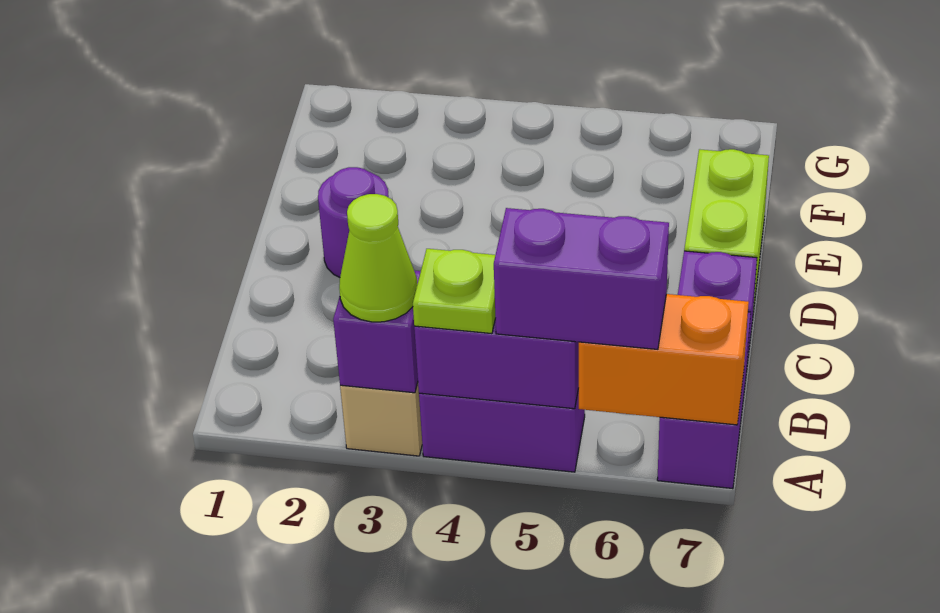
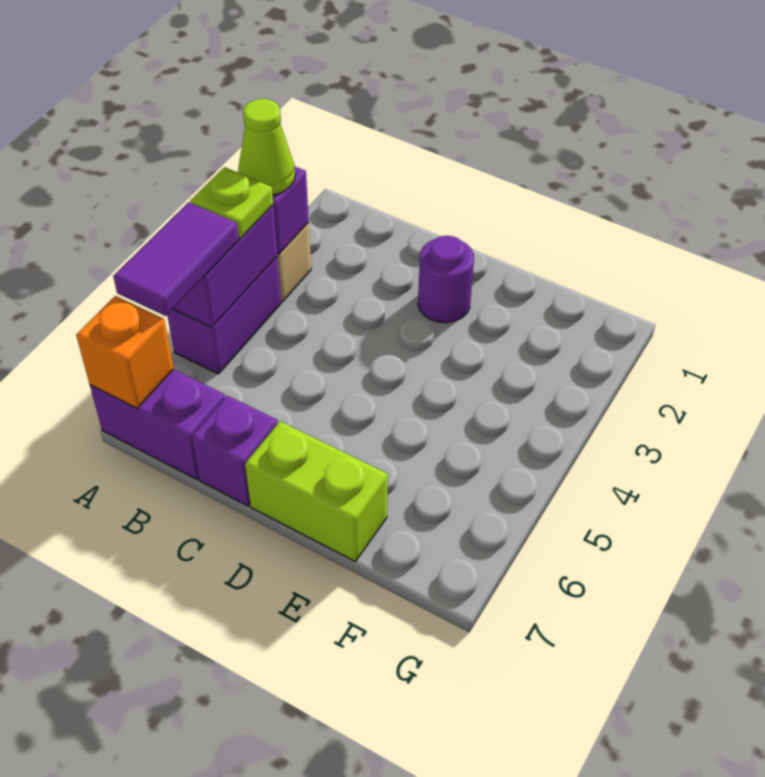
purple brick A5:A6 level 3 -> purple tile A5:A6 level 3
orange brick A6:A7 level 2 -> orange brick A7 level 2

